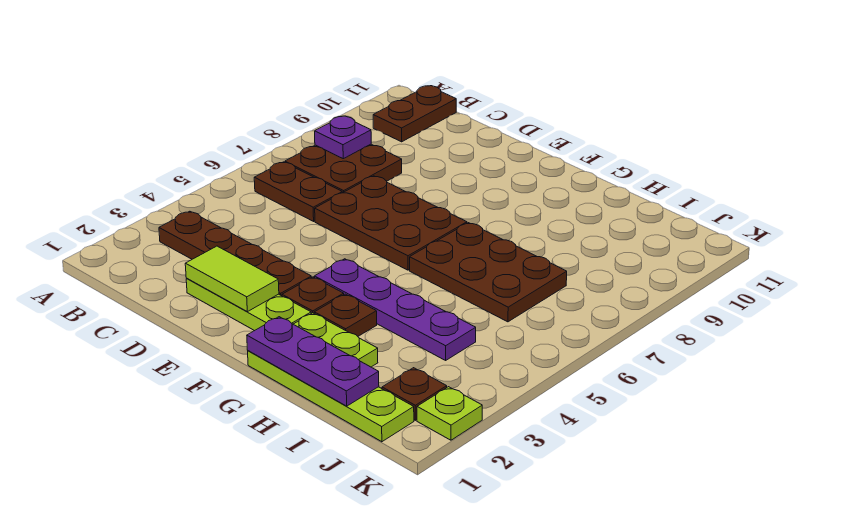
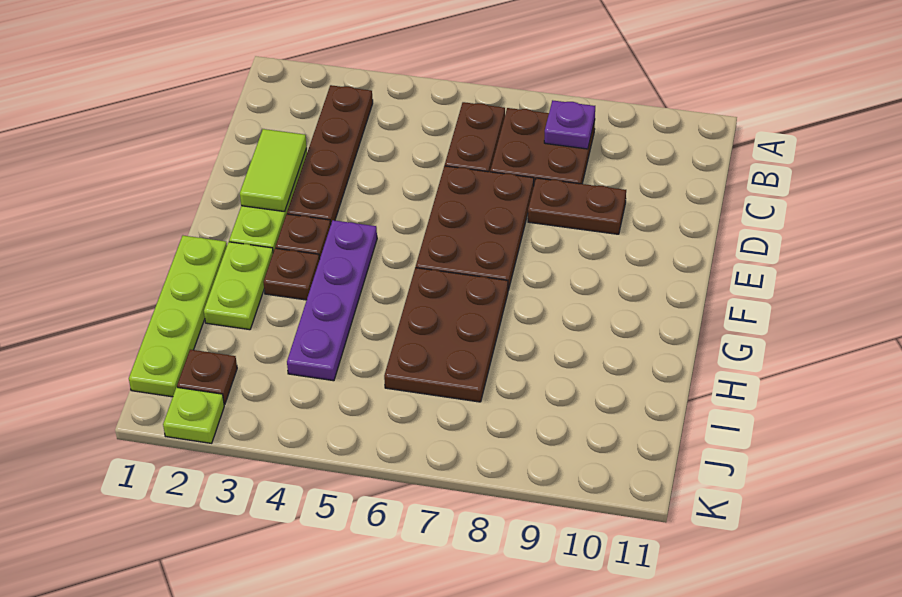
brown plate B10:B11 level 1 -> brown plate D8:D9 level 1
purple plate G1:I1 level 2 -> none

